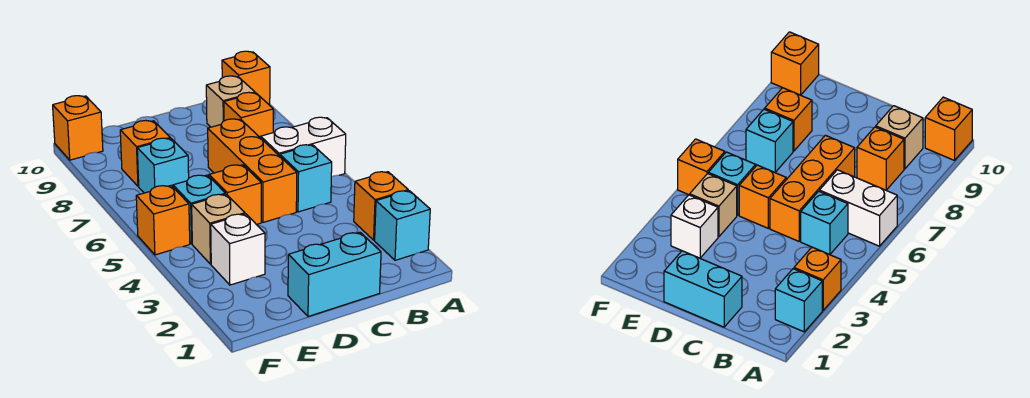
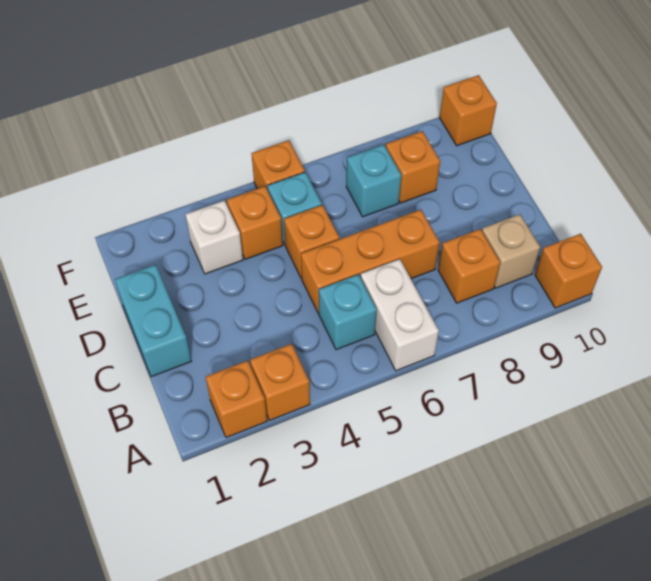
cyan brick A2 level 1 -> orange brick A2 level 1
tan brick E4 level 1 -> orange brick E4 level 1

